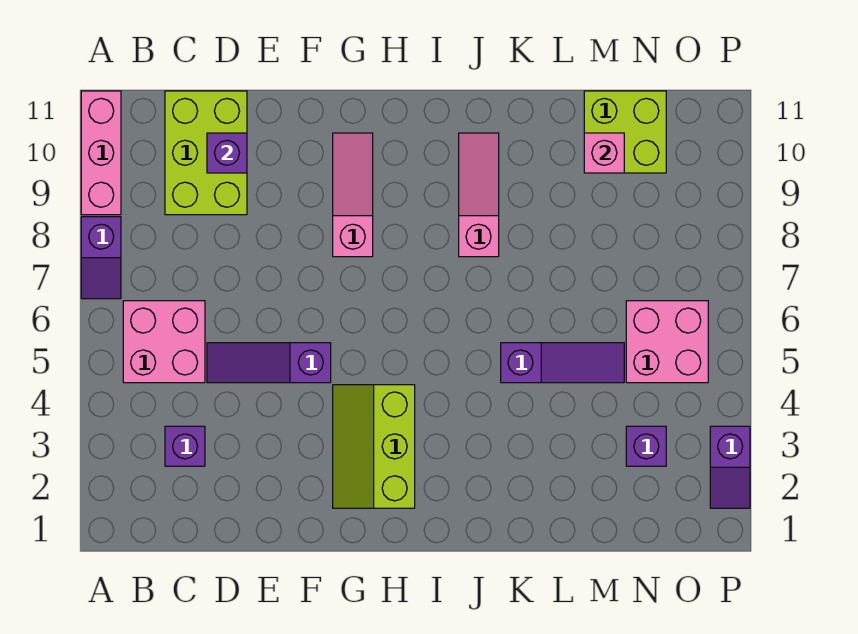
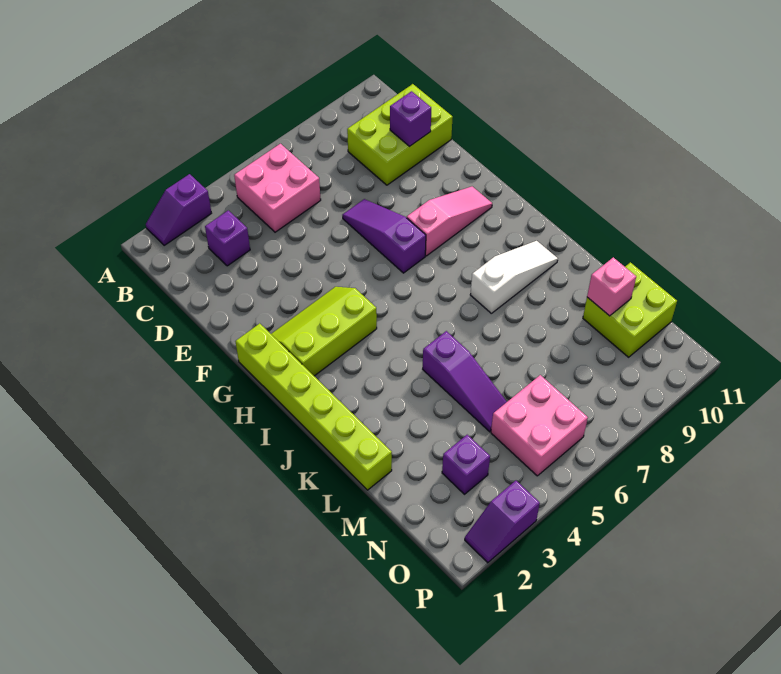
purple slope A7:A8 level 1 top 8 -> purple slope A2:A3 level 1 top 3
pink brick A9:A11 level 1 -> none
purple slope D5:F5 level 1 top F -> purple slope E7:G7 level 1 top G
none -> lime brick G1:L1 level 1
pink slope J8:J10 level 1 top 8 -> white slope J8:J10 level 1 top 8

